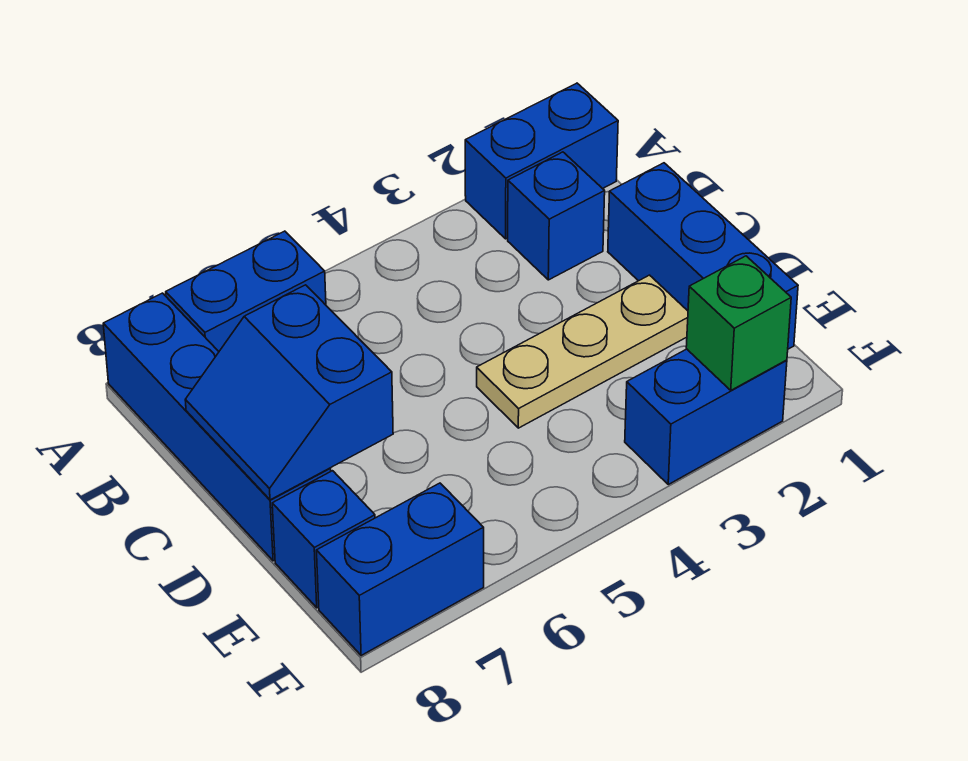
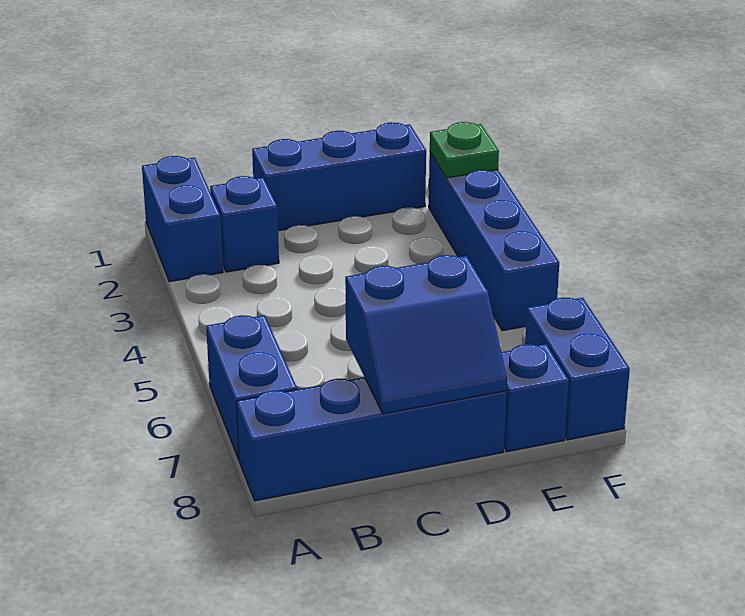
tan plate D2:D4 level 1 -> none
blue brick F2:F3 level 1 -> blue brick F2:F5 level 1
green brick F2 level 2 -> green plate F2 level 2

